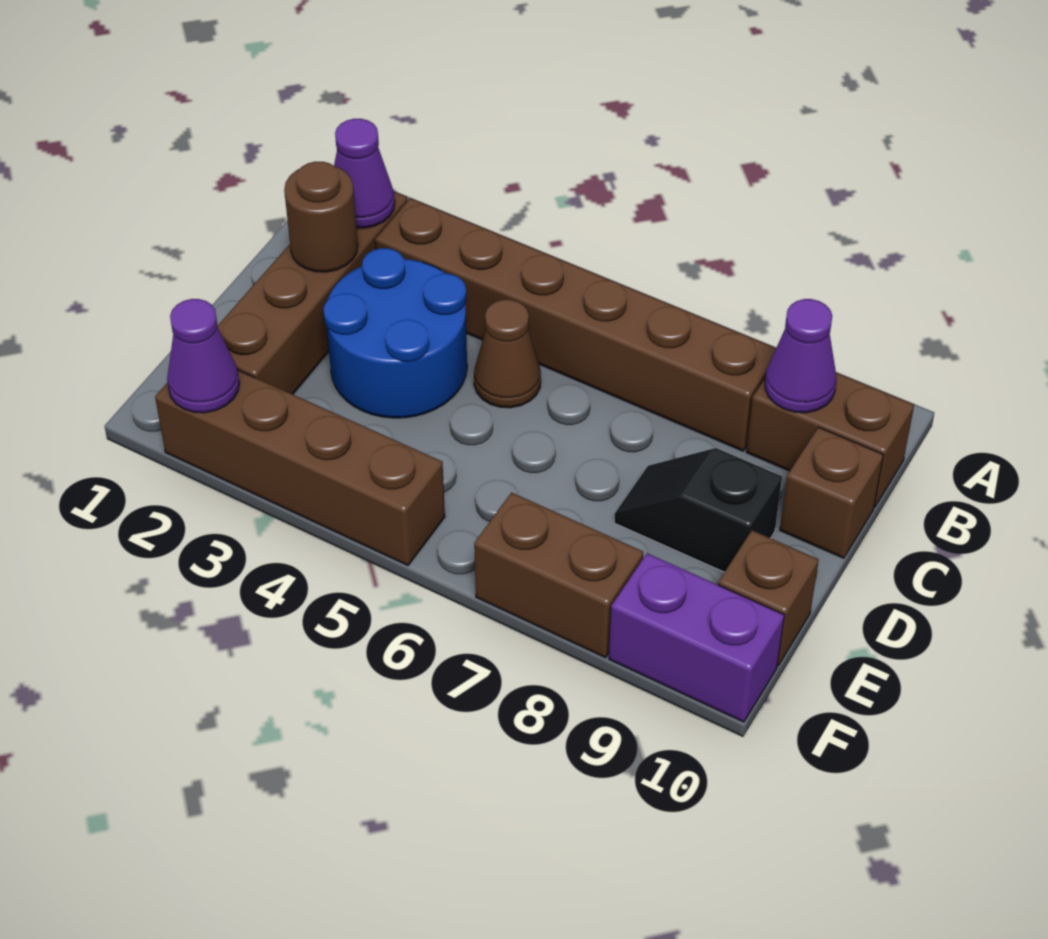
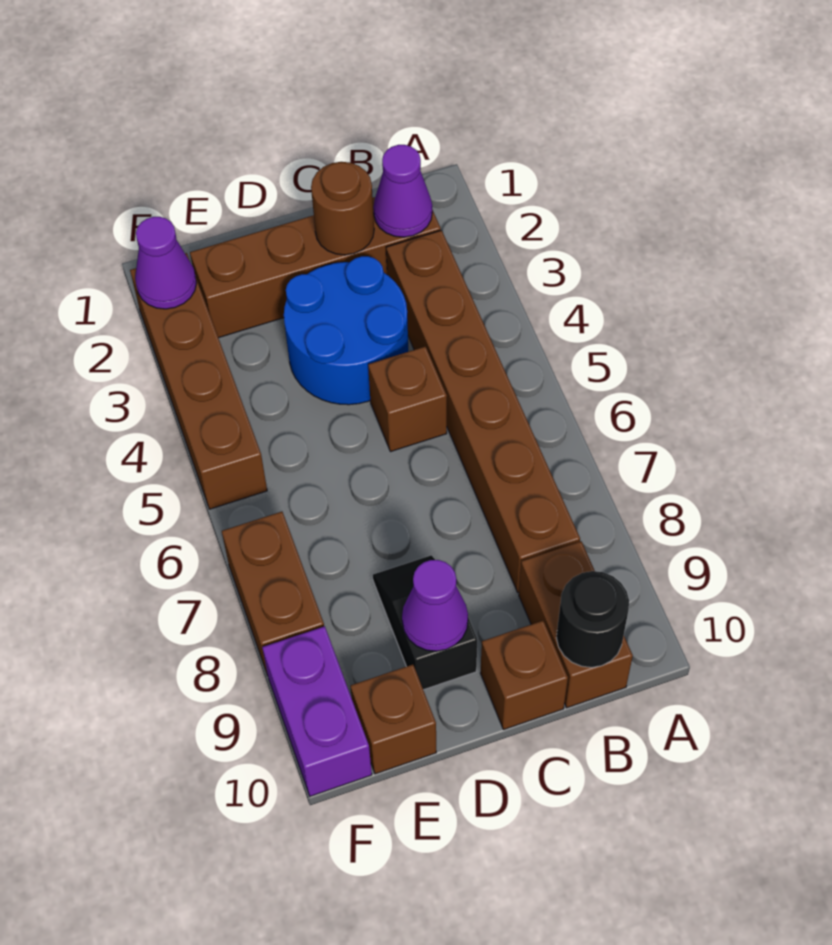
purple cone B9 level 2 -> purple cone D9 level 2
none -> black round brick B10 level 2
brown cone C5 level 1 -> brown brick C5 level 1

